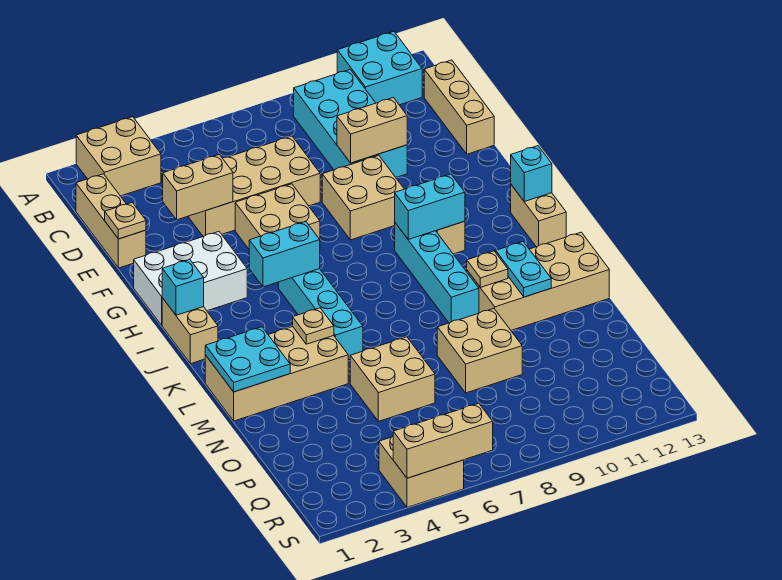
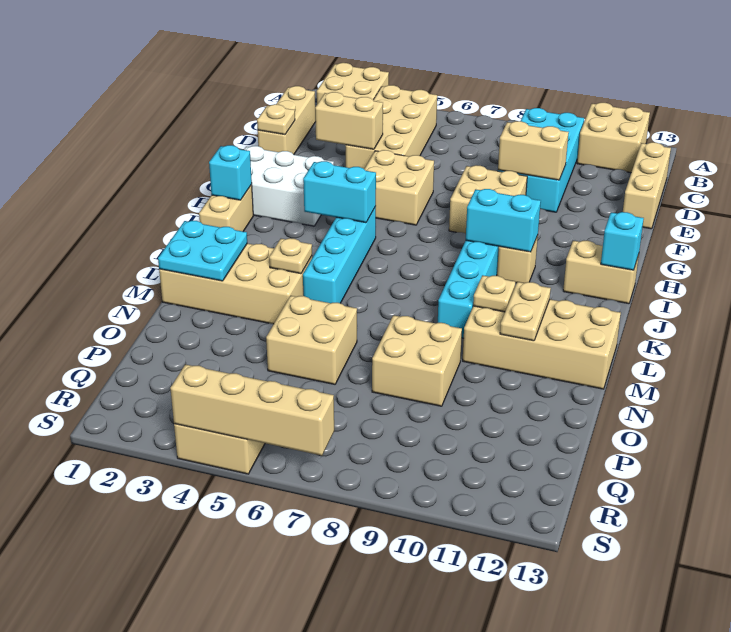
cyan brick A11:B12 level 1 -> tan brick A11:B12 level 1
tan brick D4:E7 level 1 -> tan brick B4:E5 level 1
tan brick I13:J13 level 1 -> tan brick I12:I13 level 1
cyan plate L11:M11 level 2 -> tan plate L11:M11 level 2
tan brick S4:S6 level 2 -> tan brick S4:S7 level 2

